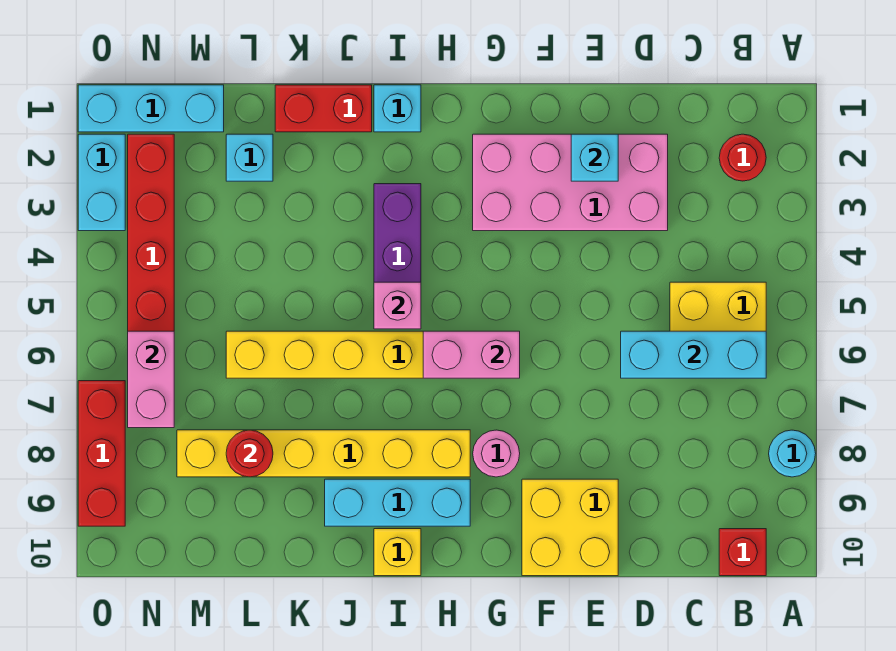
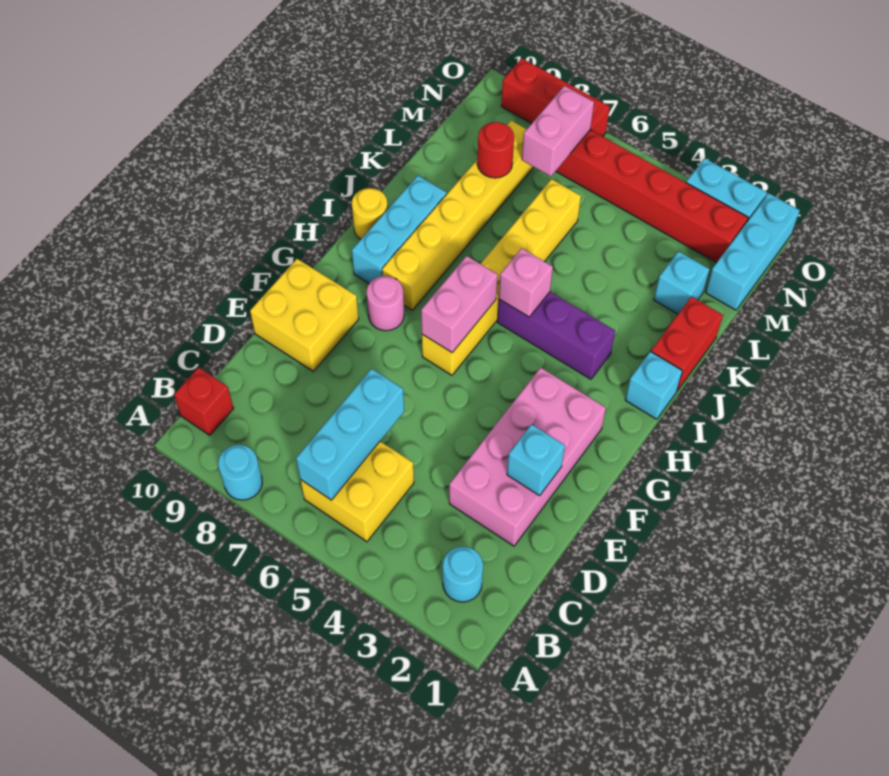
red round brick B2 level 1 -> cyan round brick B2 level 1
yellow brick I10 level 1 -> yellow round brick I10 level 1
pink brick N6:N7 level 2 -> pink brick M7:N7 level 2

